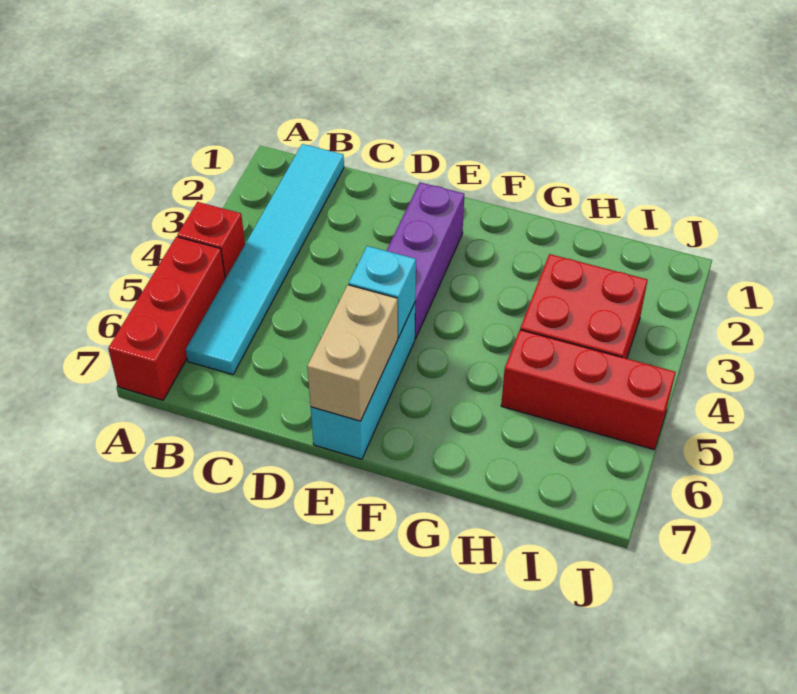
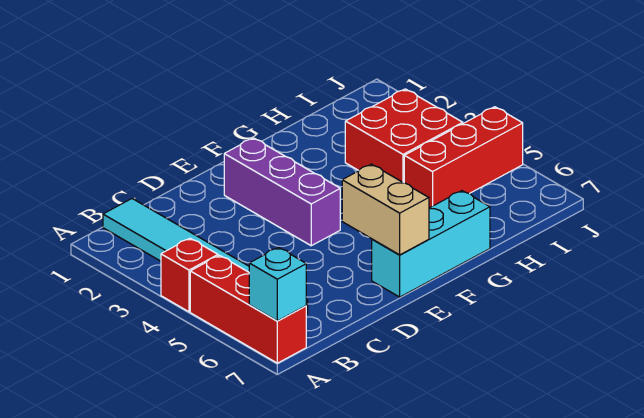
cyan brick E5:E7 level 1 -> cyan brick E7:G7 level 1
cyan brick E5 level 2 -> cyan brick A7 level 2

